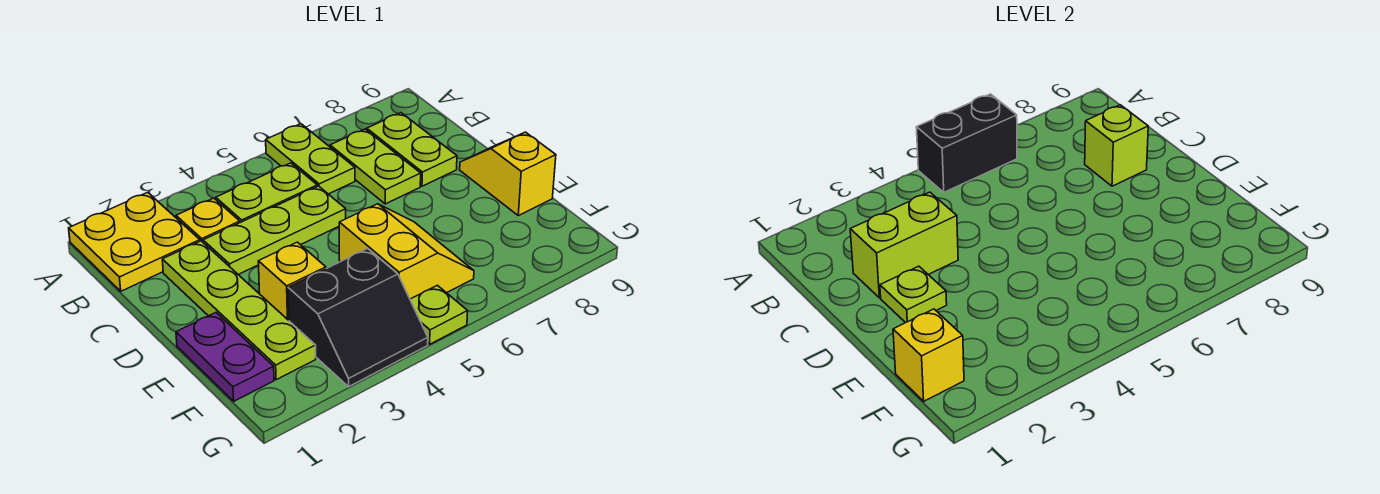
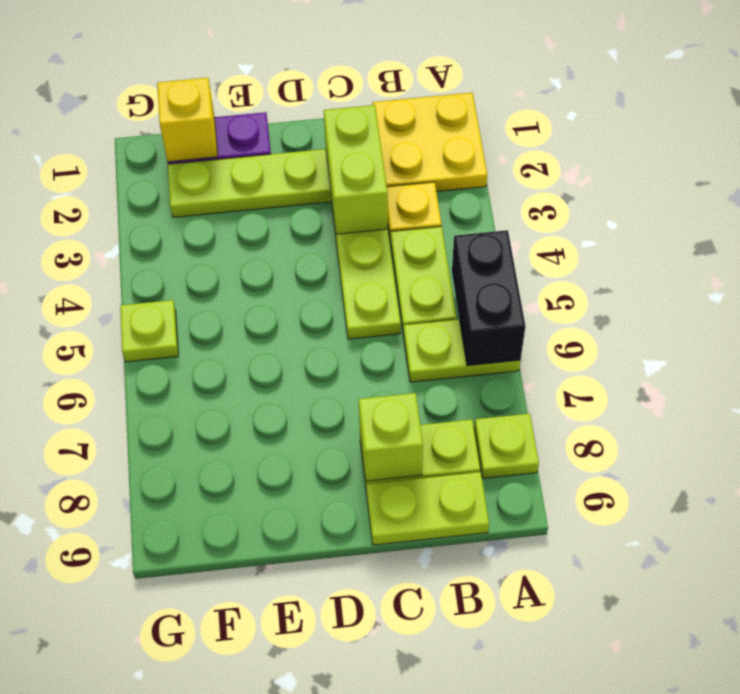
lime plate B7:C7 level 1 -> lime plate B9:C9 level 1
lime plate D2 level 2 -> lime plate A8 level 1
yellow slope D9:E9 level 1 top E -> none
yellow brick E3 level 1 -> none
yellow slope E5:F6 level 1 top 5 -> none
black slope F3:G4 level 1 top F -> none

